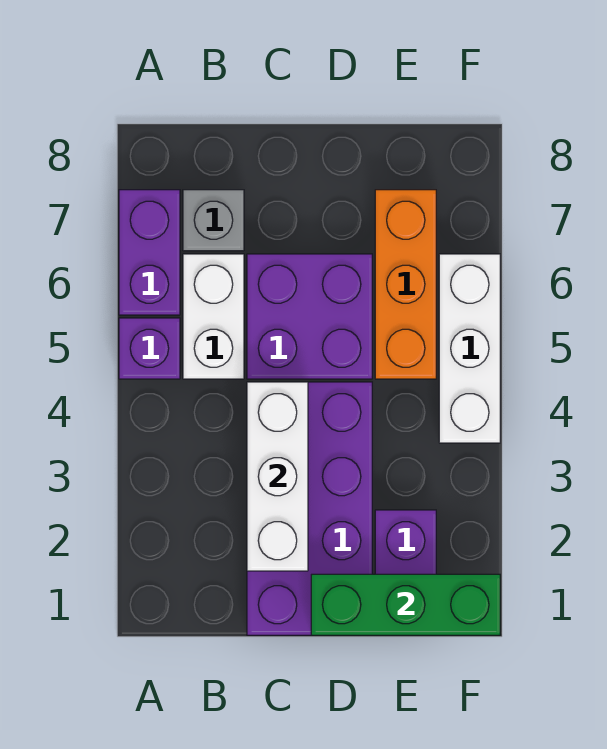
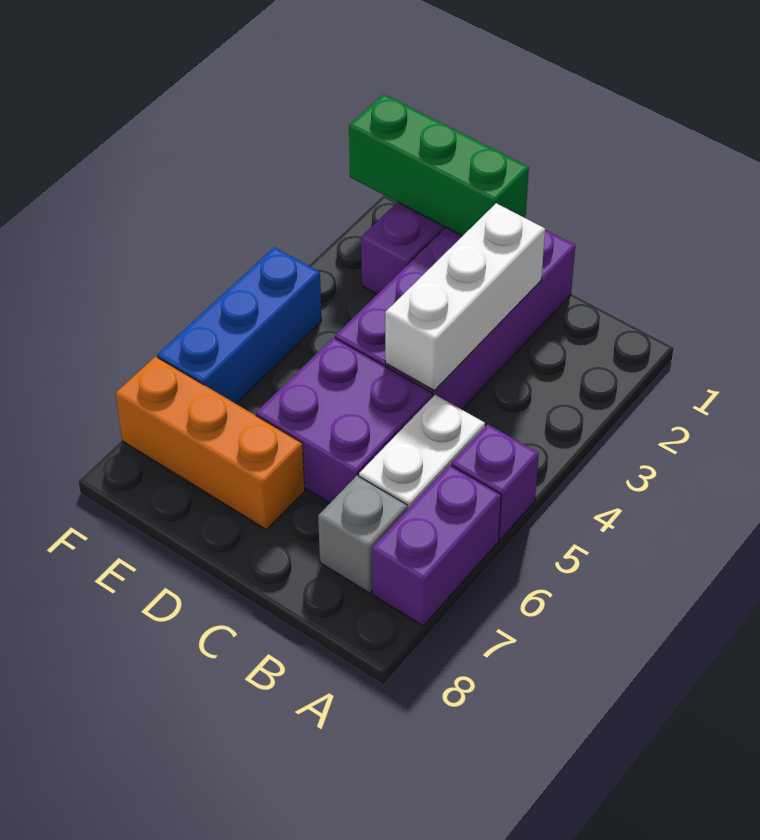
orange brick E5:E7 level 1 -> orange brick D7:F7 level 1
white brick F4:F6 level 1 -> blue brick F4:F6 level 1

